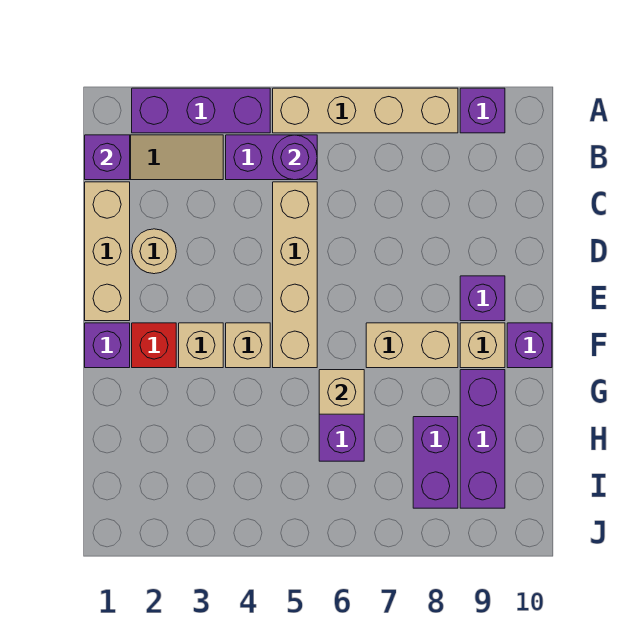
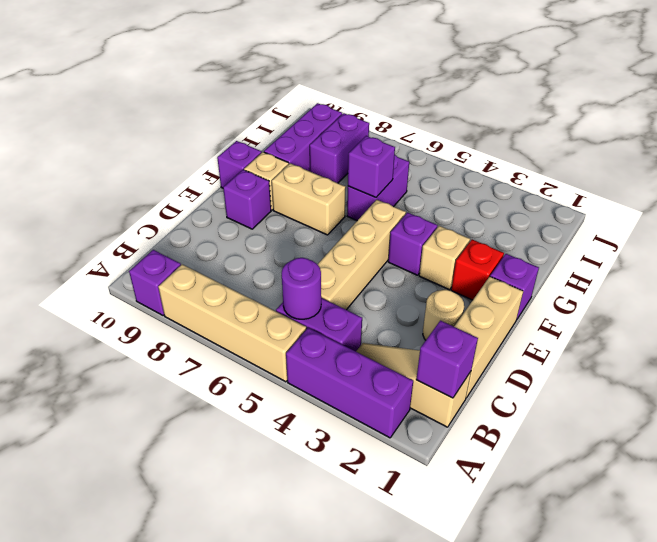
tan brick F4 level 1 -> purple brick F4 level 1
tan brick G6 level 2 -> purple brick G6 level 2

